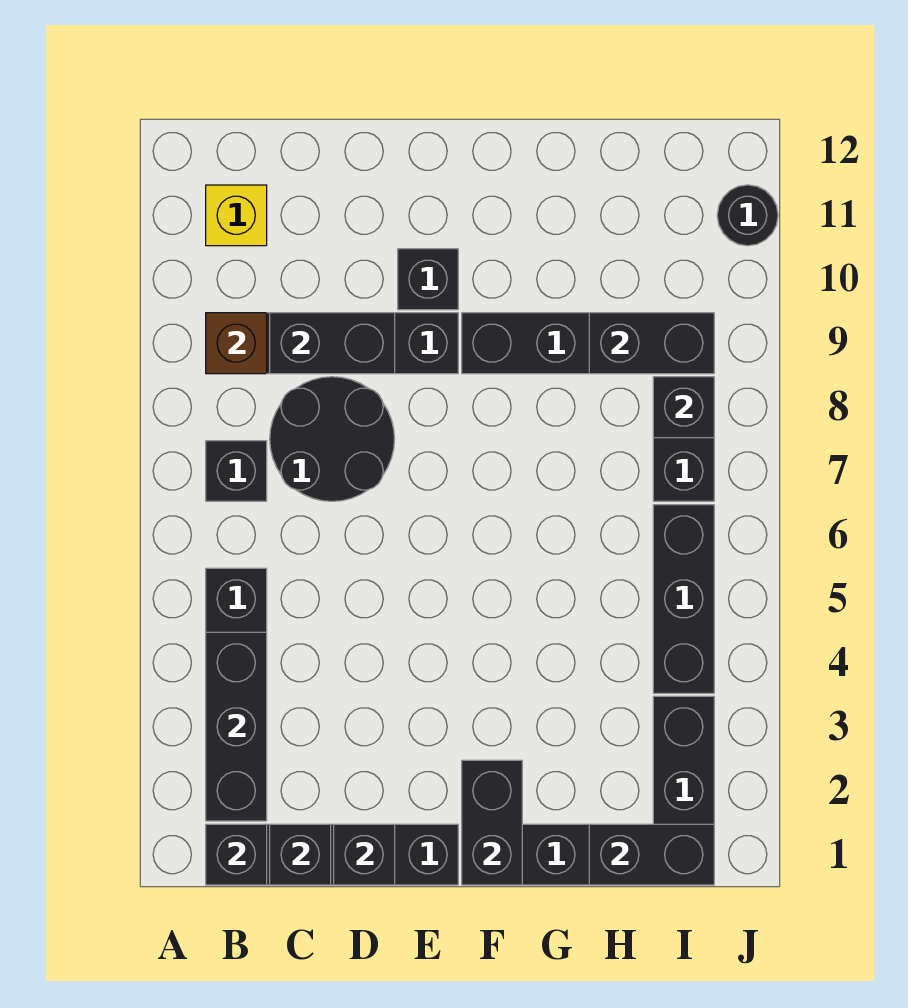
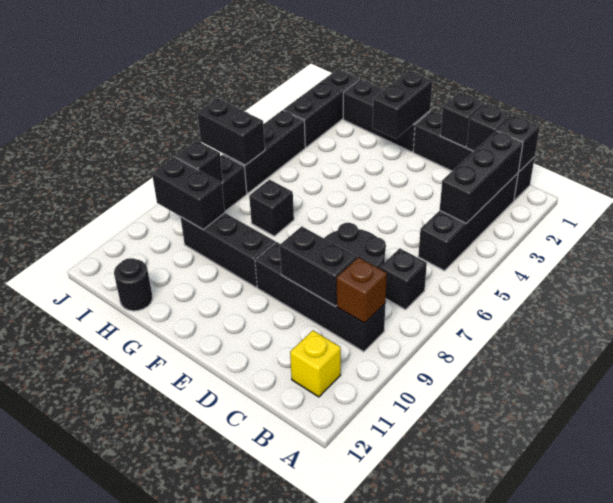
black brick E10 level 1 -> black brick G7 level 1
black brick H1:I1 level 2 -> black brick I6:J6 level 2
black round brick J11 level 1 -> black round brick H12 level 1

